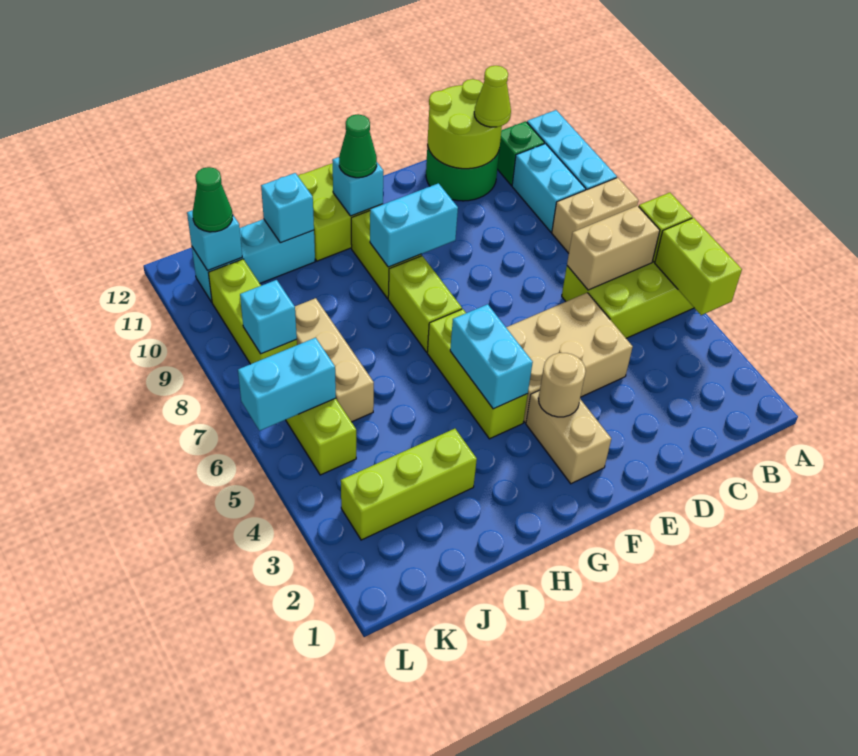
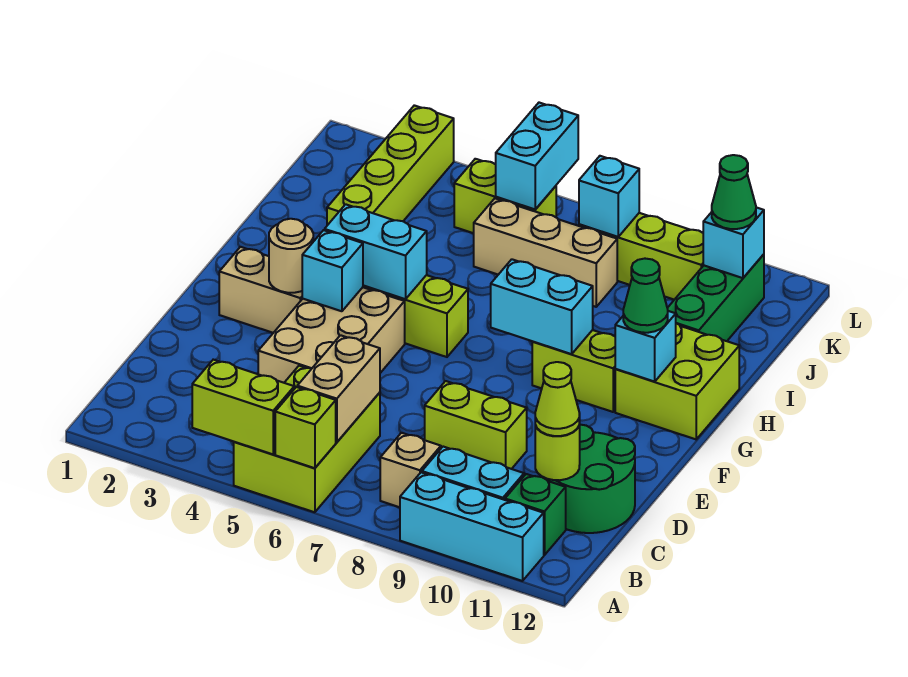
tan brick A8:B8 level 1 -> tan brick B8 level 1
lime round brick C11:D12 level 2 -> lime round brick C11 level 2
cyan brick F9:G9 level 2 -> cyan brick G8:G9 level 2
lime brick G7:G8 level 1 -> lime brick D8:D9 level 1
lime brick I3:K3 level 1 -> lime brick I3:L3 level 1
cyan brick I11:K11 level 1 -> green brick I11:K11 level 1
cyan brick I11 level 2 -> cyan brick F4 level 2

